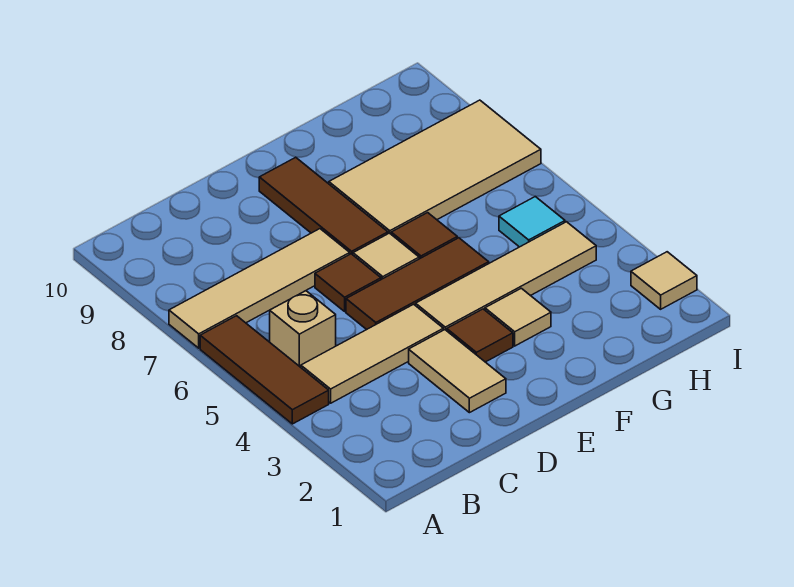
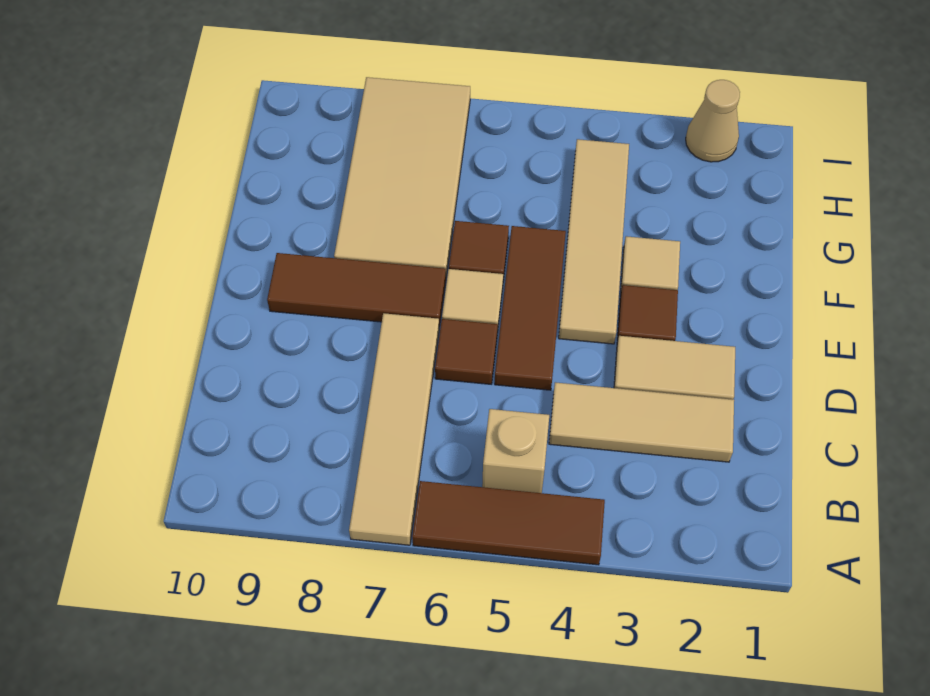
tan tile B4:D4 level 1 -> tan tile C2:C4 level 1
cyan tile H5 level 1 -> none
tan tile I2 level 1 -> tan cone I2 level 1

